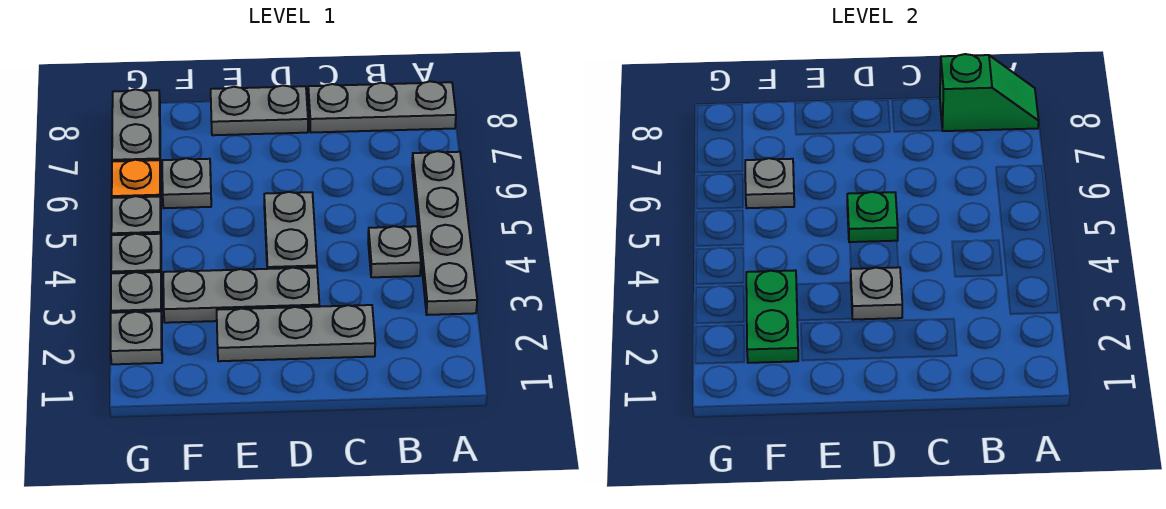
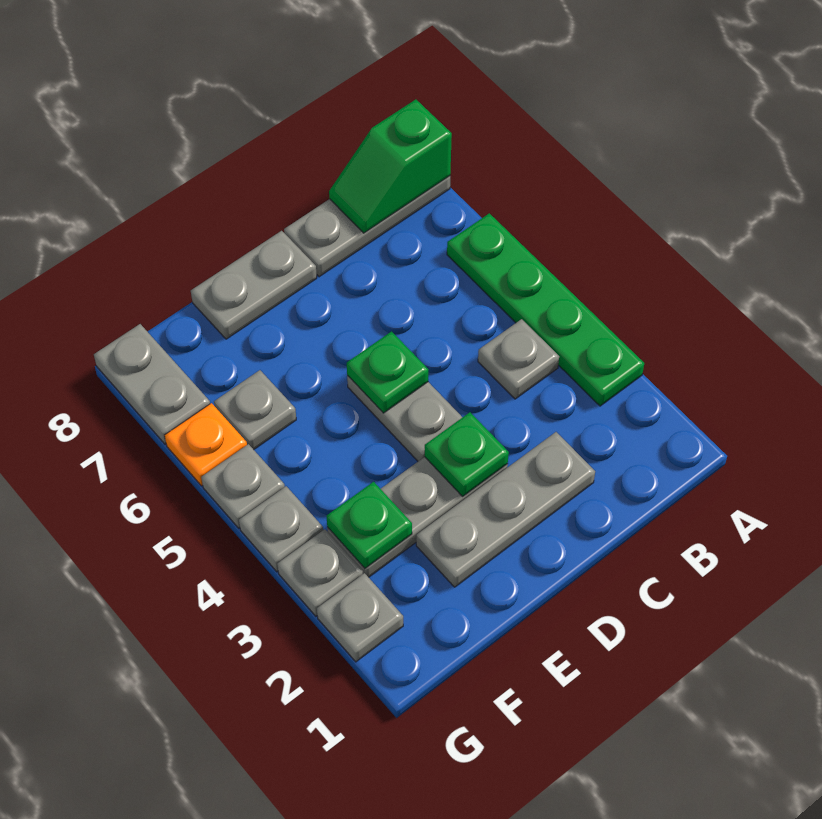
grey plate A3:A6 level 1 -> green plate A3:A6 level 1
green slope A8:B8 level 2 top B -> green slope A8:B8 level 2 top A
grey plate D3 level 2 -> green plate D3 level 2
green plate F2:F3 level 2 -> green plate F3 level 2
grey plate F6 level 2 -> none

